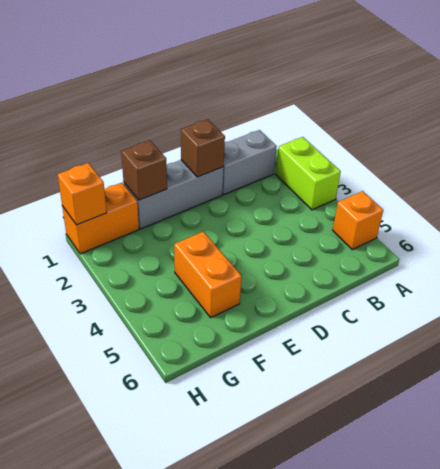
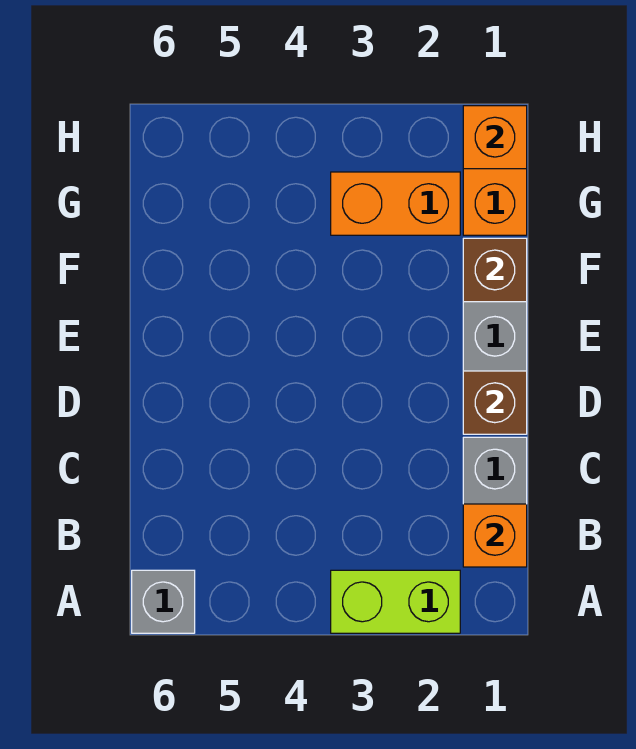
orange brick A5 level 1 -> orange brick B1 level 2
none -> grey brick A6 level 1
orange brick F4:F5 level 1 -> orange brick G2:G3 level 1

